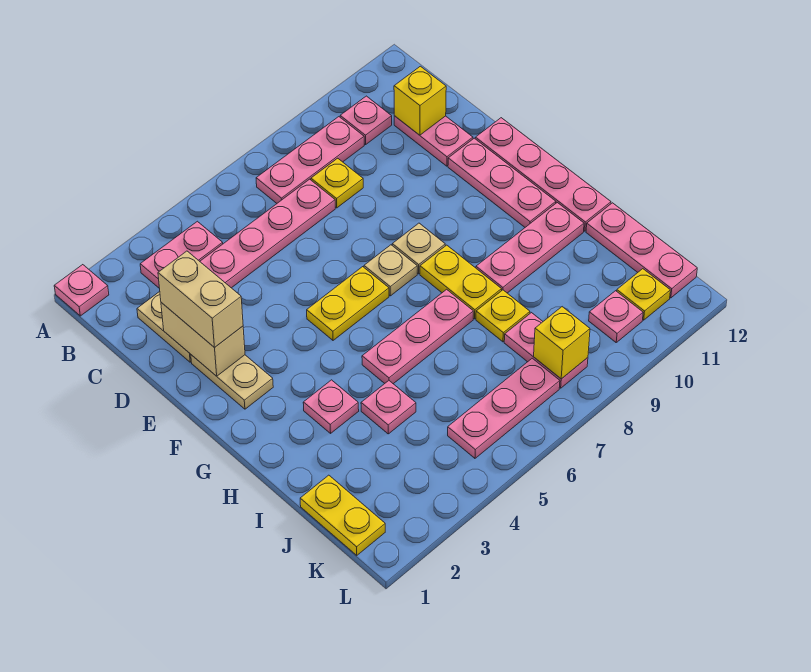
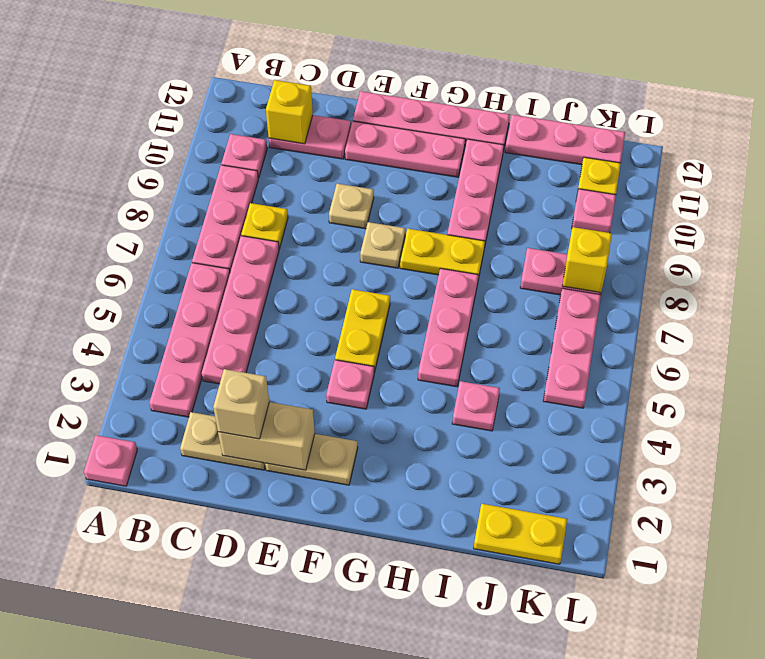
pink plate B3:B4 level 1 -> pink plate B3:B6 level 1
tan brick D2:E2 level 3 -> tan brick D2 level 3
tan plate F7 level 1 -> tan plate E9 level 1
pink plate H3 level 1 -> pink plate F4 level 1
yellow plate I8 level 1 -> none

